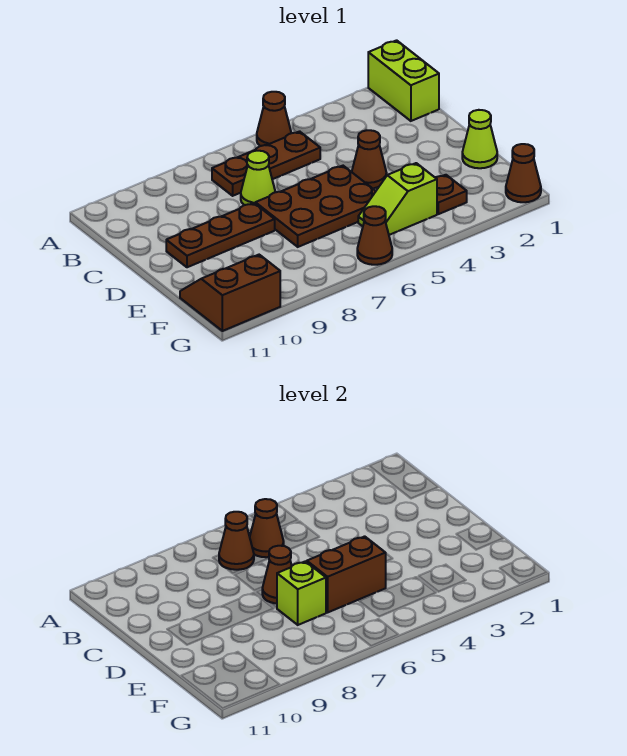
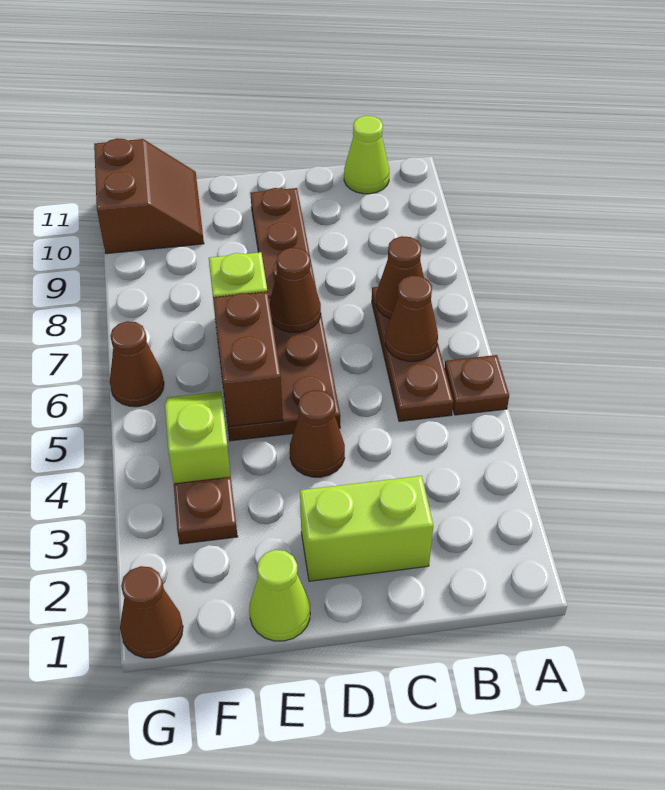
lime brick A1:B1 level 1 -> lime brick C2:D2 level 1
brown cone A5 level 1 -> brown plate A5 level 1
lime cone C7 level 1 -> lime cone B11 level 1

